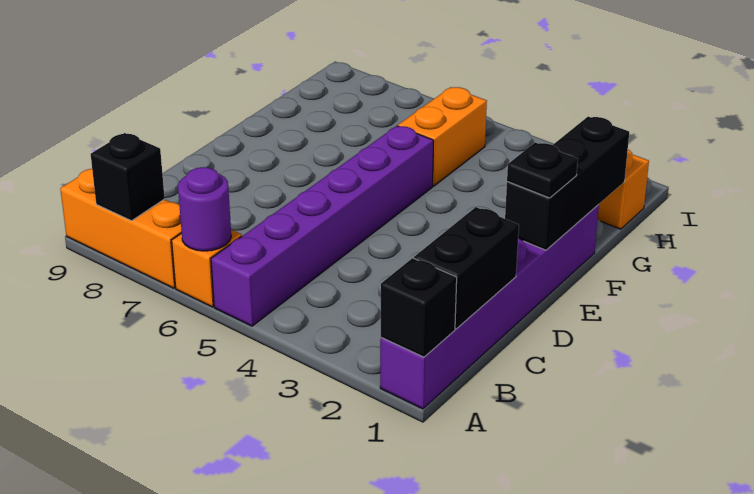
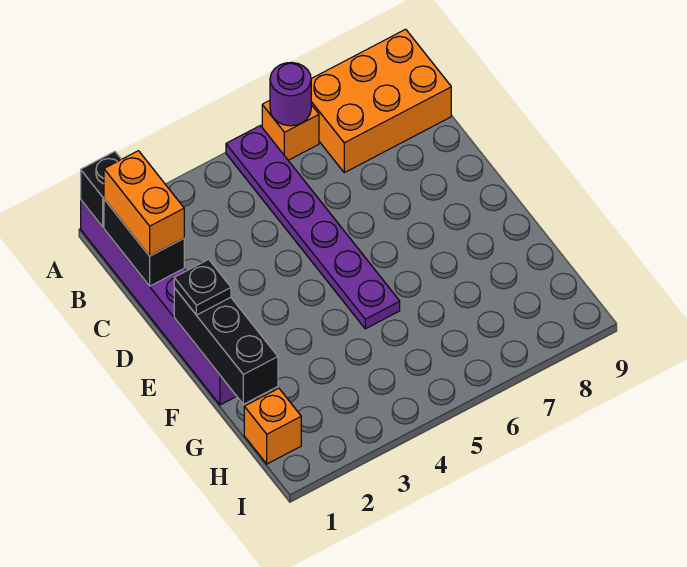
purple brick A5:F5 level 1 -> purple plate A5:F5 level 1
orange brick A7:A9 level 1 -> orange brick A7:B9 level 1
black brick A8 level 2 -> none
orange brick G5:H5 level 1 -> orange brick B1:C1 level 3

